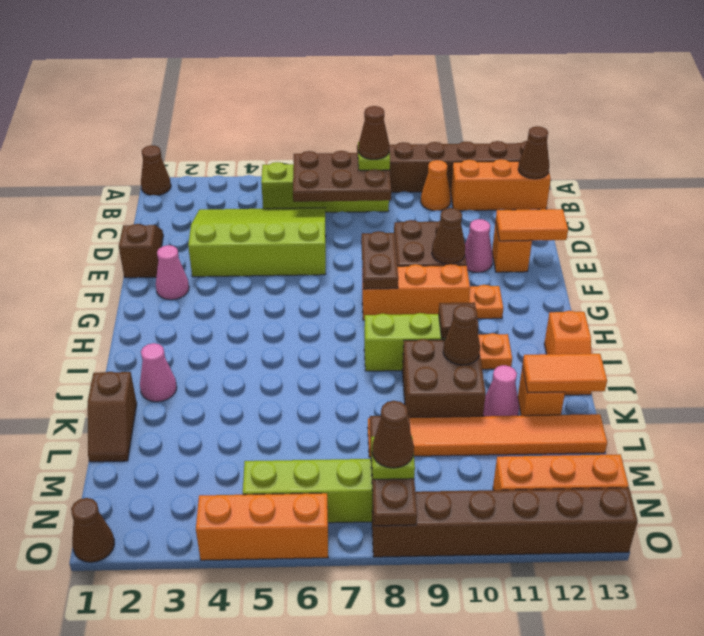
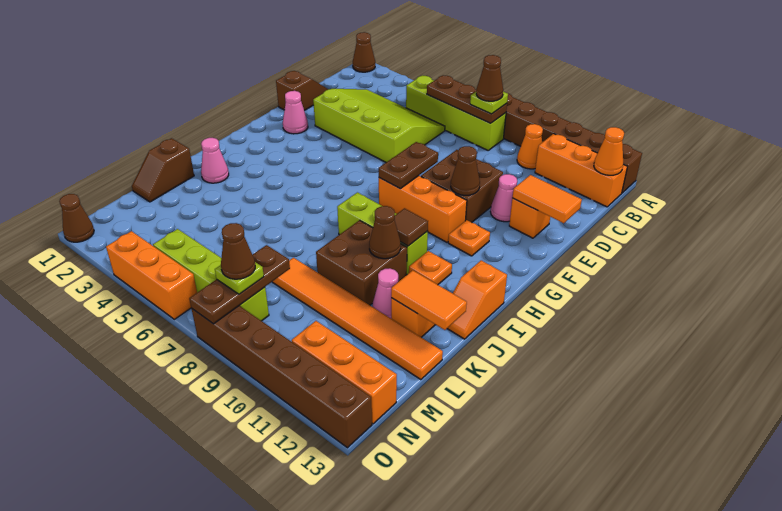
brown plate B6:C8 level 2 -> brown plate B6:B8 level 2
brown cone B13 level 2 -> orange cone B13 level 2

